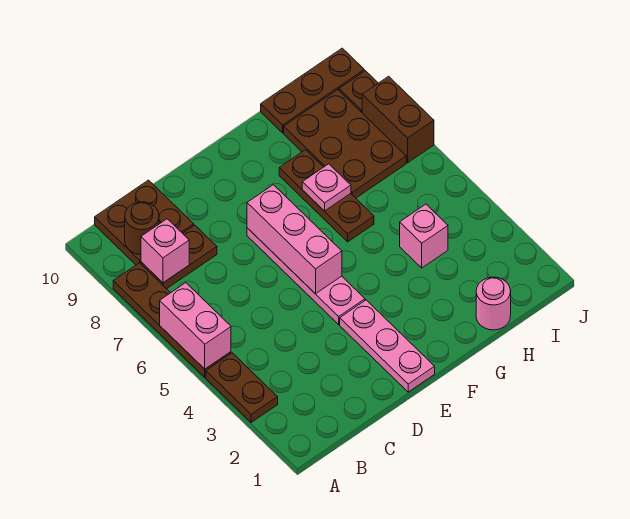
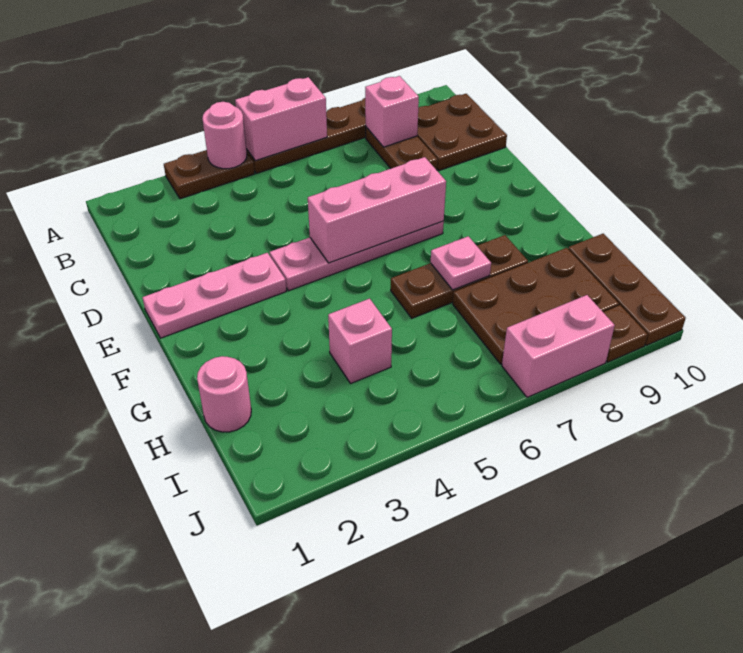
none -> pink round brick A4 level 2
brown round brick B9 level 2 -> none
brown brick J7:J8 level 1 -> pink brick J7:J8 level 1

